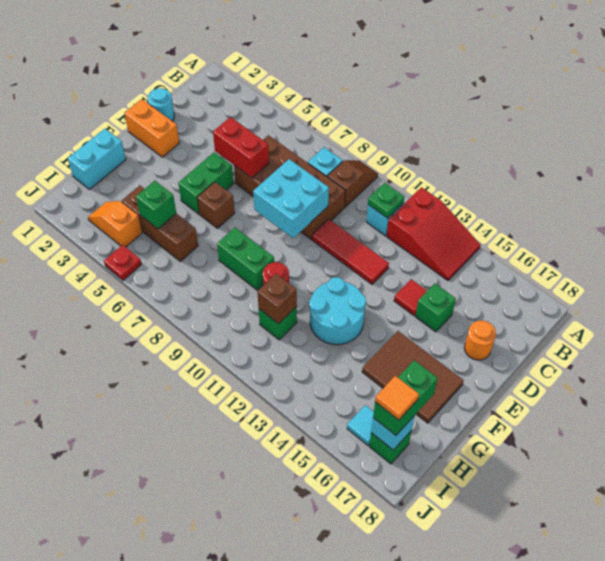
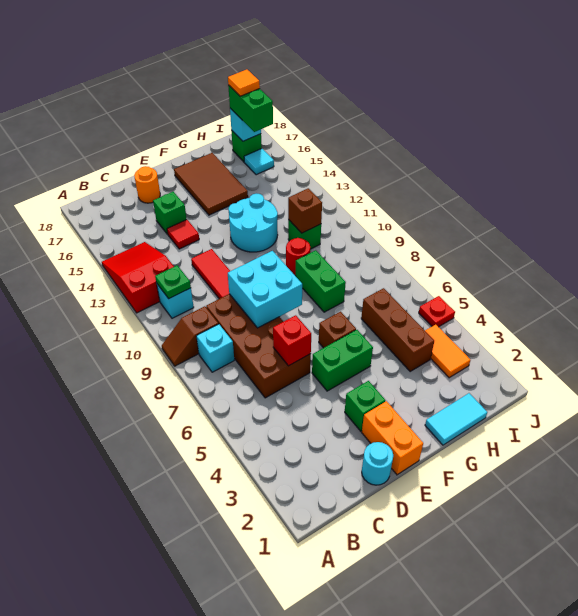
red brick D5:D6 level 2 -> red brick D6 level 2
cyan brick G1:H1 level 1 -> cyan tile G1:H1 level 1
green brick H5 level 2 -> green brick E3 level 1
green brick H17:I17 level 3 -> green brick I16:I17 level 3
orange slope I3:I4 level 1 top 4 -> orange tile I3:I4 level 1

